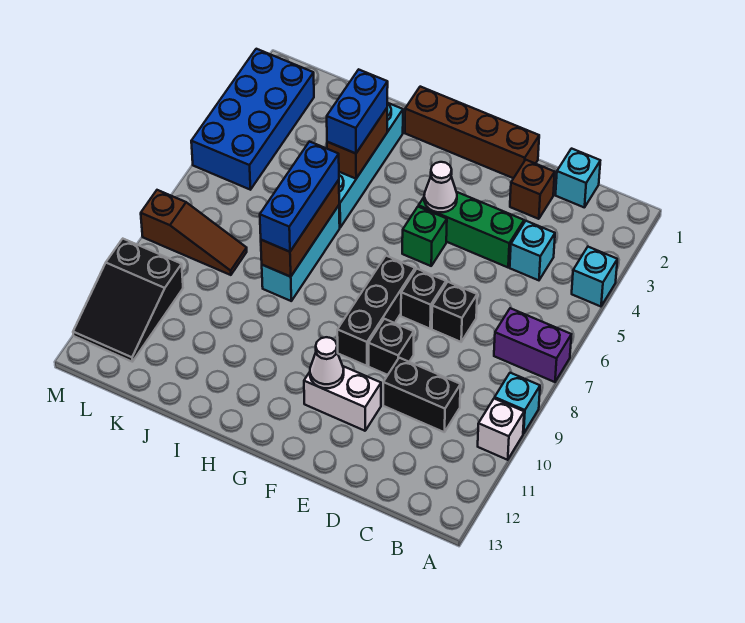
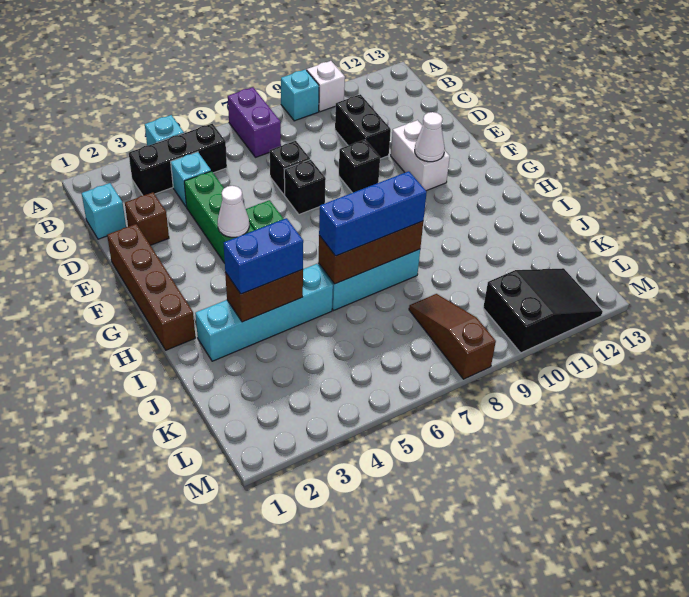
black brick F7:F9 level 1 -> black brick B3:B5 level 1
blue brick L2:M5 level 1 -> none

